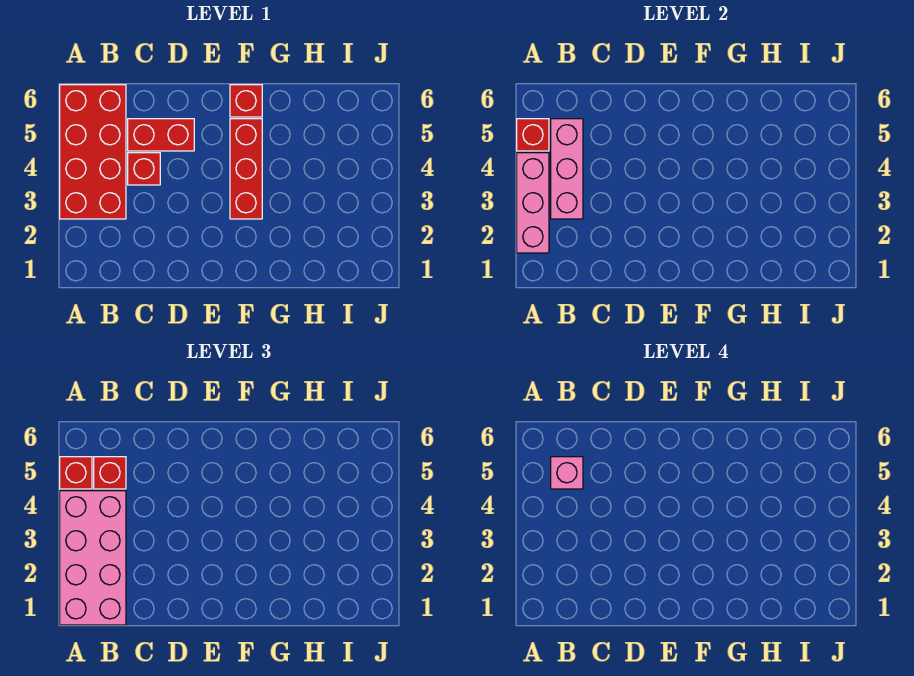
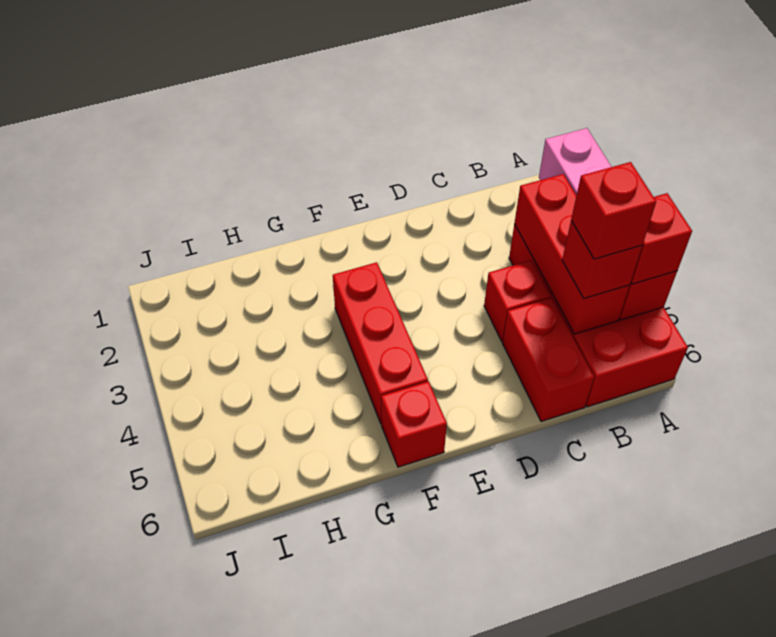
pink brick A1:B4 level 3 -> none
pink brick B3:B5 level 2 -> red brick B3:B5 level 2
pink brick B5 level 4 -> red brick B5 level 4
red brick C5:D5 level 1 -> red brick C5:C6 level 1

